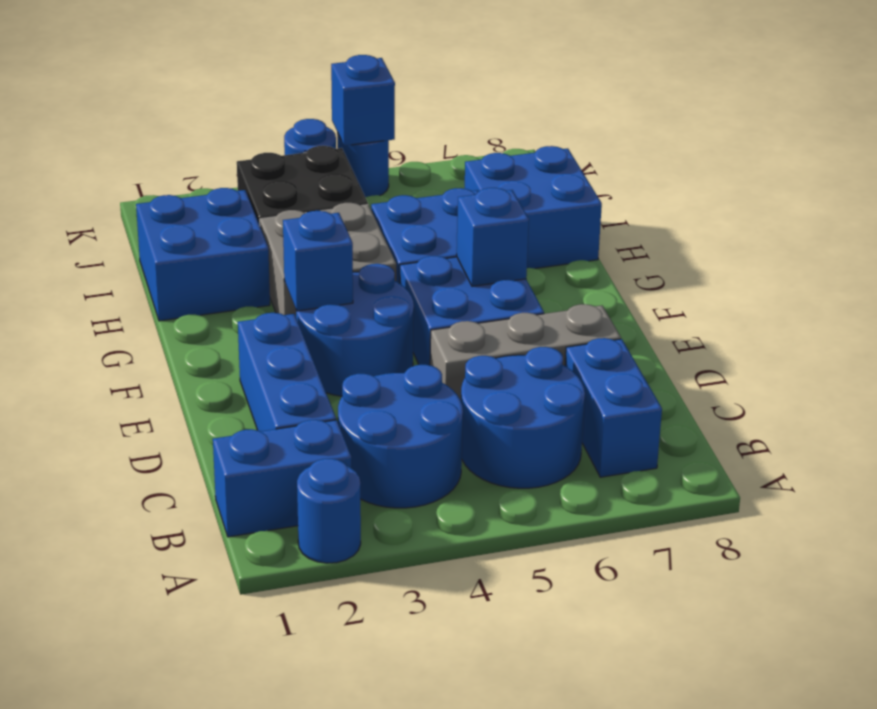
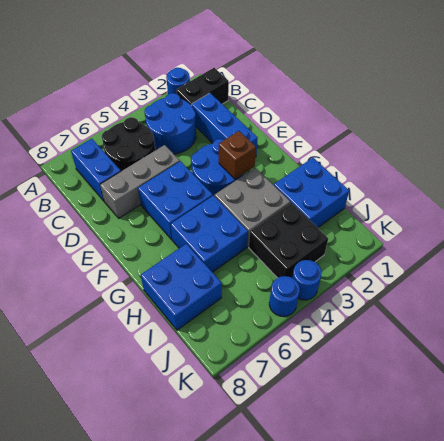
blue brick B1:B2 level 1 -> black brick B1:B2 level 1
blue round brick B5:C6 level 1 -> black round brick B5:C6 level 1
blue brick F3 level 2 -> brown brick F3 level 2
blue brick F6 level 2 -> none
blue brick K5 level 2 -> none

